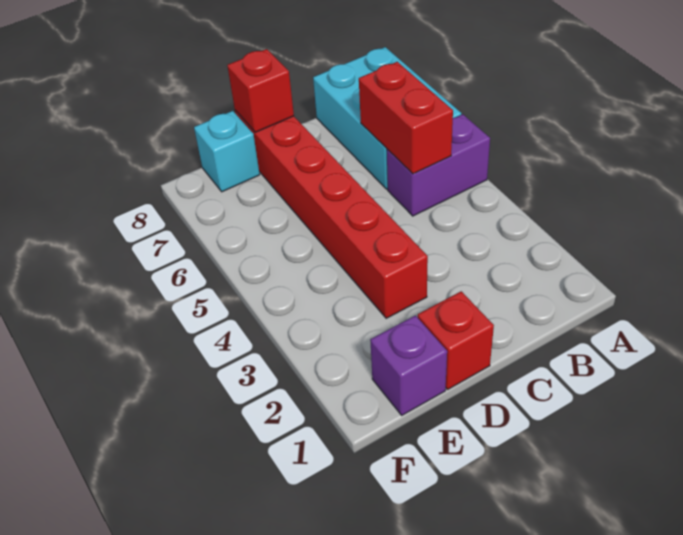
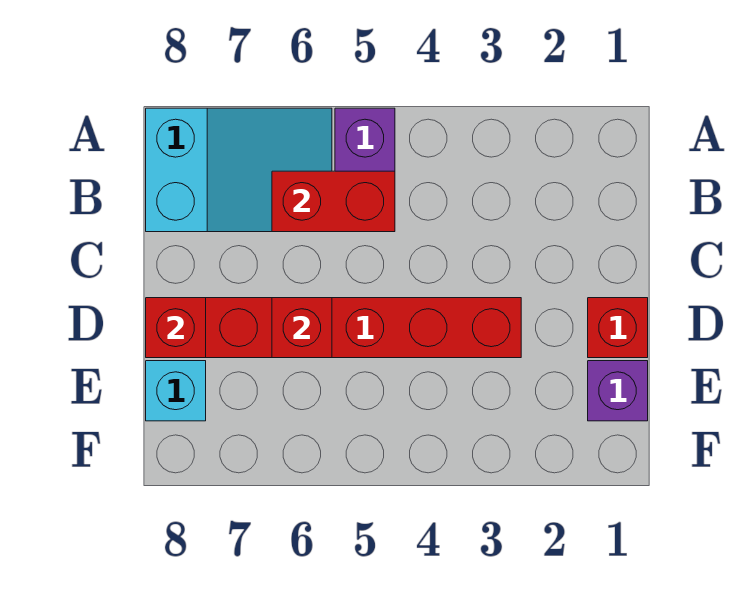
cyan brick A6:B8 level 1 -> cyan slope A6:B8 level 1 top 8
none -> red brick D6 level 2

